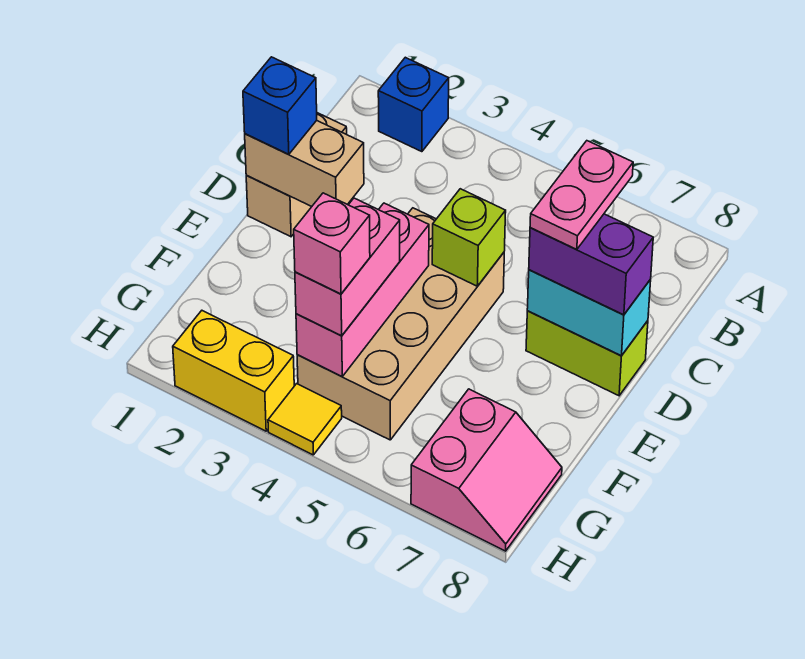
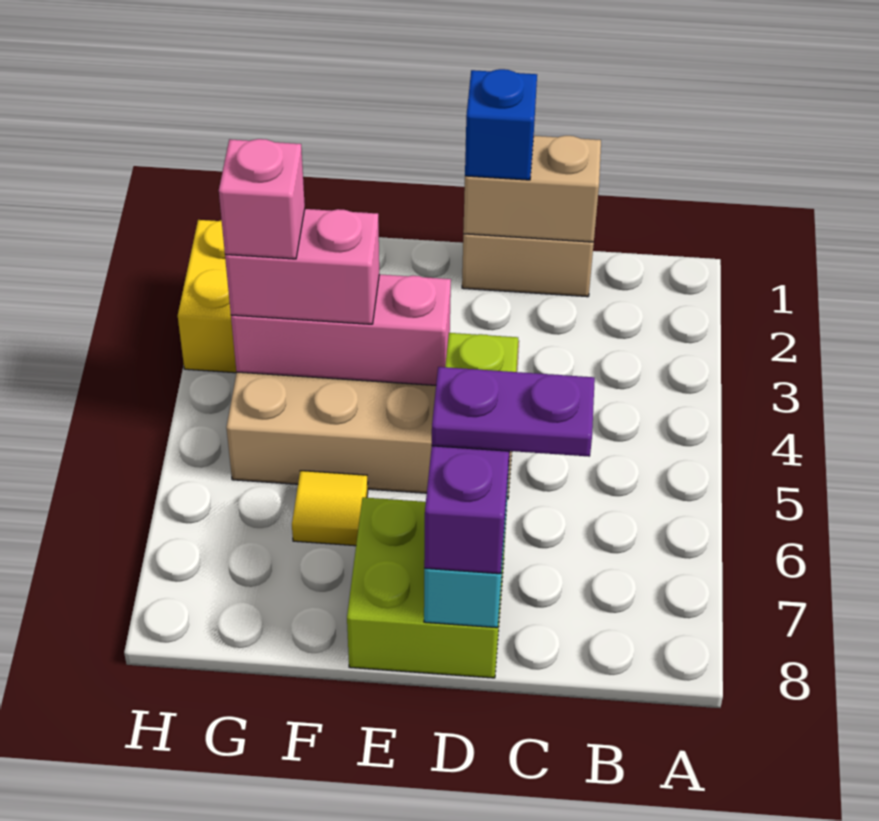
blue brick A2 level 1 -> none
pink plate C7:D7 level 4 -> purple plate C7:D7 level 4
tan brick D1:D2 level 2 -> tan brick C1:D1 level 2
lime brick D7:D8 level 1 -> lime brick D7:E8 level 1
pink slope G7:H8 level 1 top 7 -> none
yellow tile H4 level 1 -> yellow tile F6 level 1

